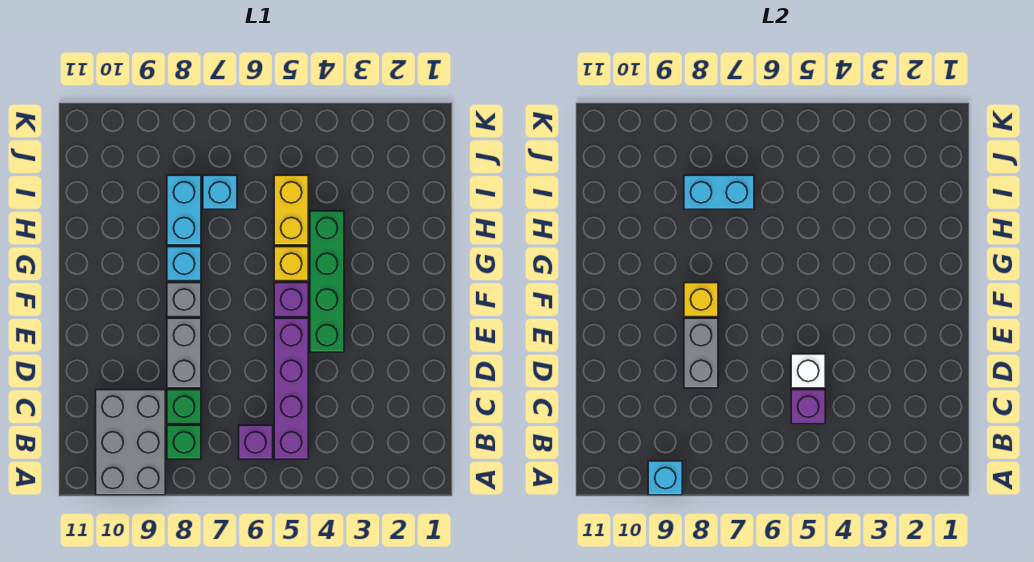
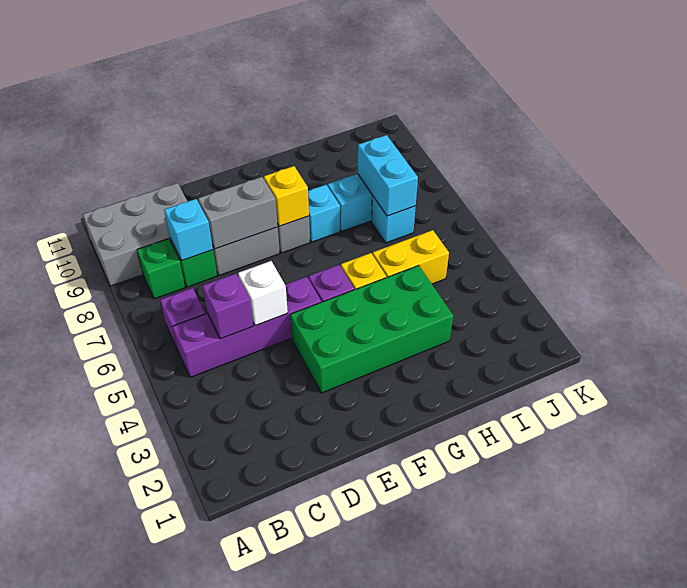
cyan brick A9 level 2 -> cyan brick C8 level 2
green brick E4:H4 level 1 -> green brick E3:H4 level 1

